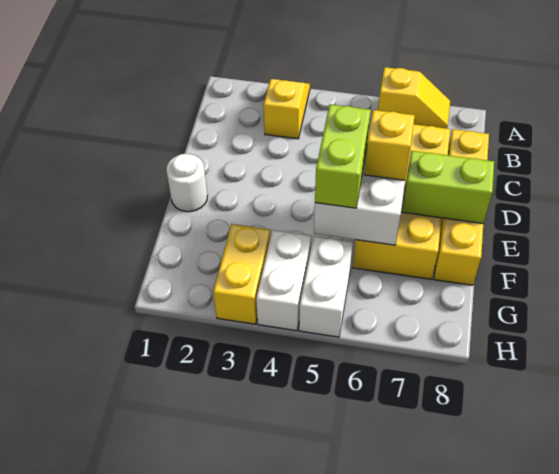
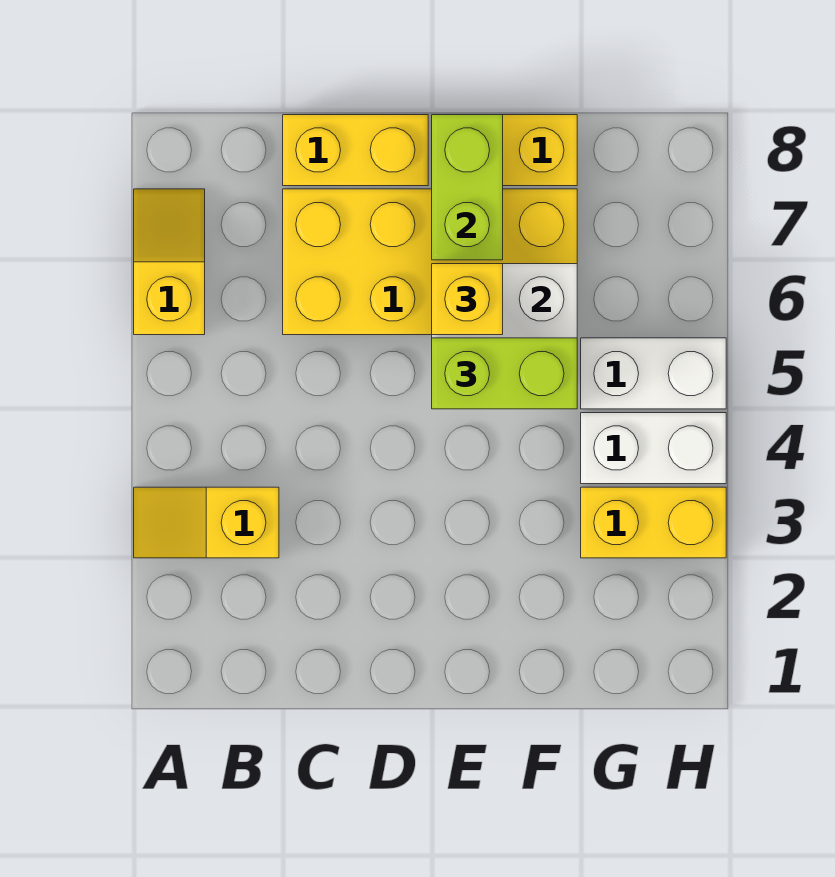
white round brick E1 level 1 -> none

